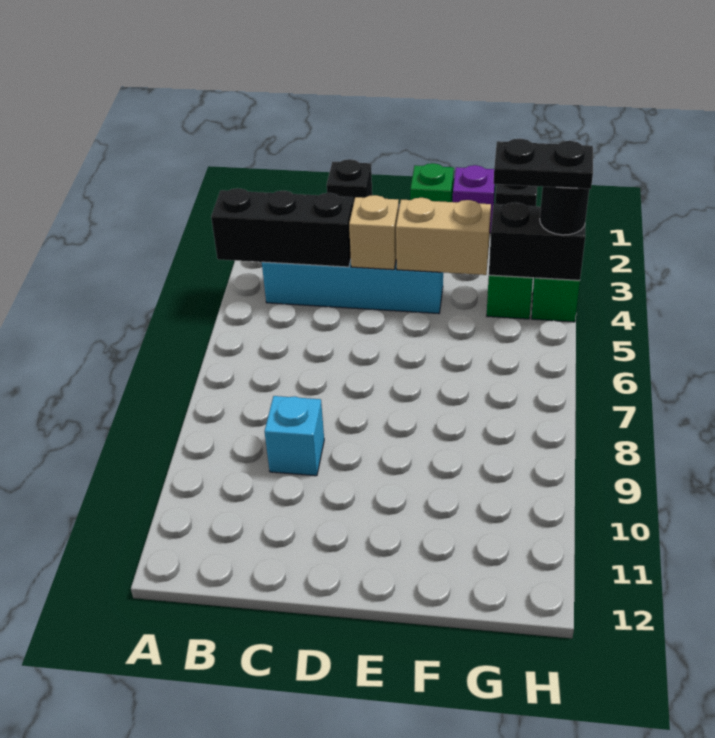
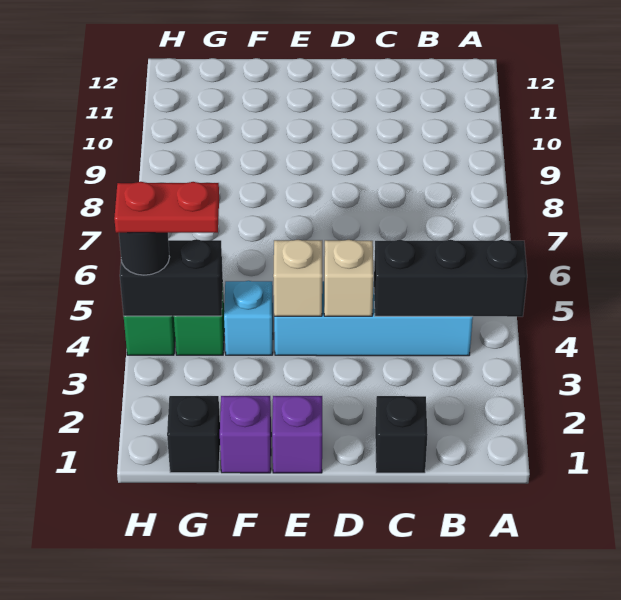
cyan brick C9 level 1 -> cyan brick F4 level 1
green brick E1 level 1 -> purple brick E1 level 1
tan brick E4:F4 level 2 -> tan brick E4 level 2
black plate G4:H4 level 4 -> red plate G4:H4 level 4

